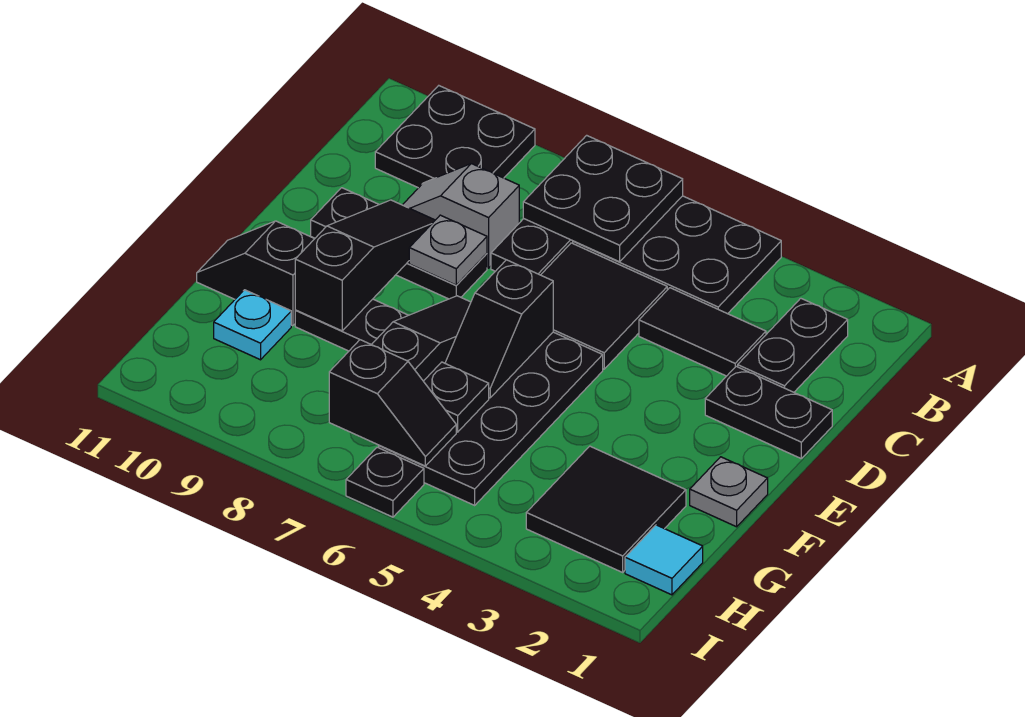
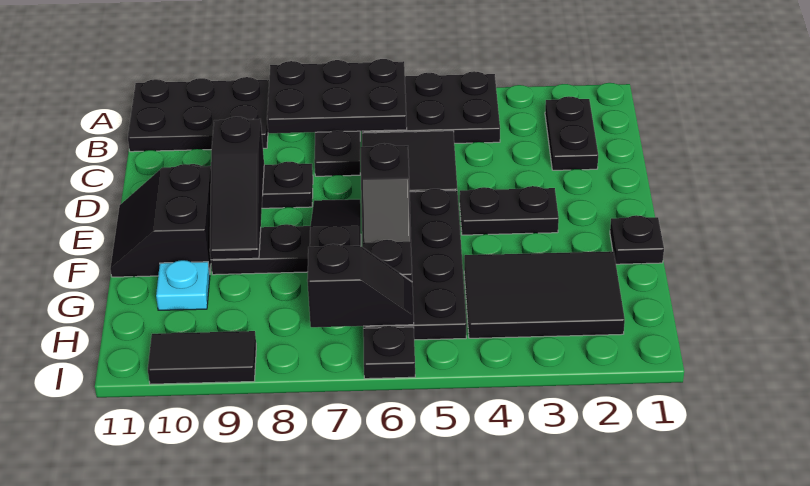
black plate A6:B7 level 2 -> black plate A6:B8 level 2
black plate A9:B10 level 1 -> black plate A9:B11 level 1
black tile C3:C4 level 1 -> black tile I9:I10 level 1
grey slope C8:C9 level 1 top 8 -> none
black plate D1:D2 level 1 -> black plate E3:E4 level 1
grey plate D8 level 2 -> none
black slope D9:F9 level 2 top F -> black slope D9:F9 level 2 top D
grey plate F1 level 1 -> black plate F1 level 1
black slope F10:F11 level 1 top 10 -> black slope E10:F11 level 1 top 10
black tile G2:H3 level 1 -> black tile G2:H4 level 1
cyan tile H1 level 1 -> none

